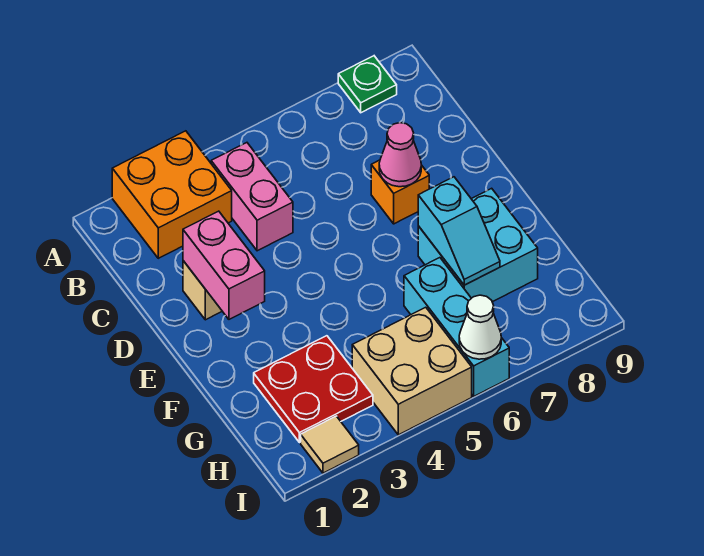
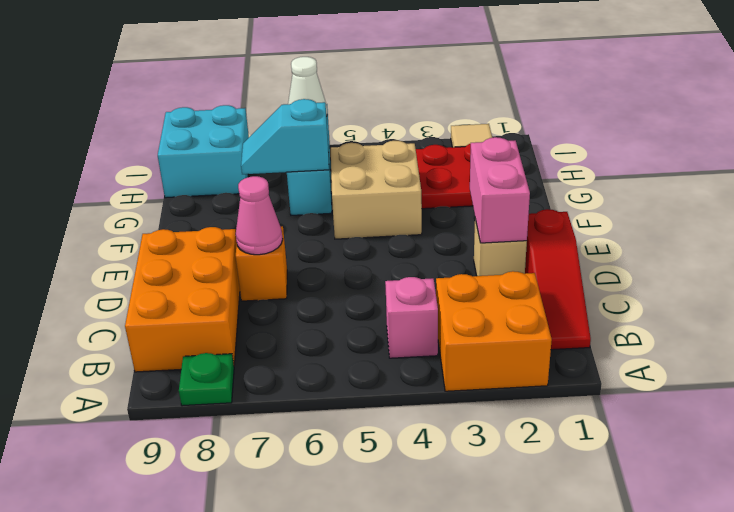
none -> red slope B1:D1 level 1 top D
pink brick B4:C4 level 1 -> pink brick B4 level 1
none -> orange brick B8:D9 level 1
cyan brick F7:G8 level 1 -> cyan brick H8:I9 level 1
cyan slope F7:G7 level 2 top F -> cyan slope G6:G7 level 2 top 6
tan brick H4:I5 level 1 -> tan brick F4:G5 level 1

